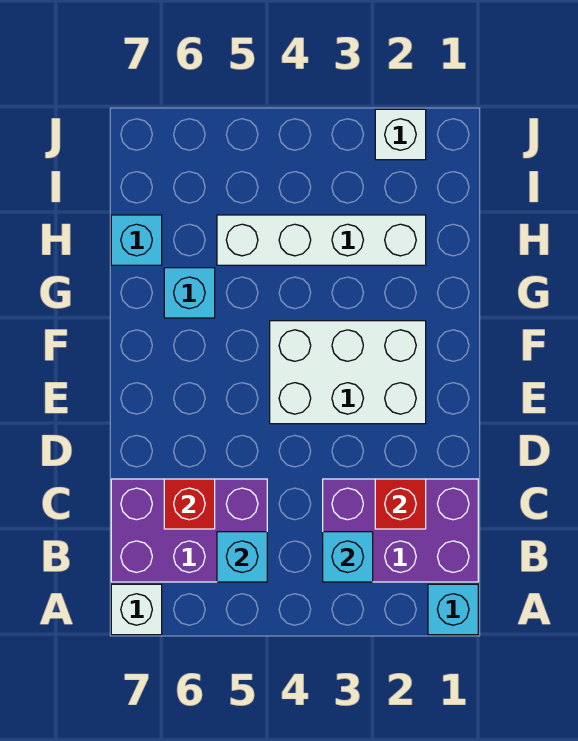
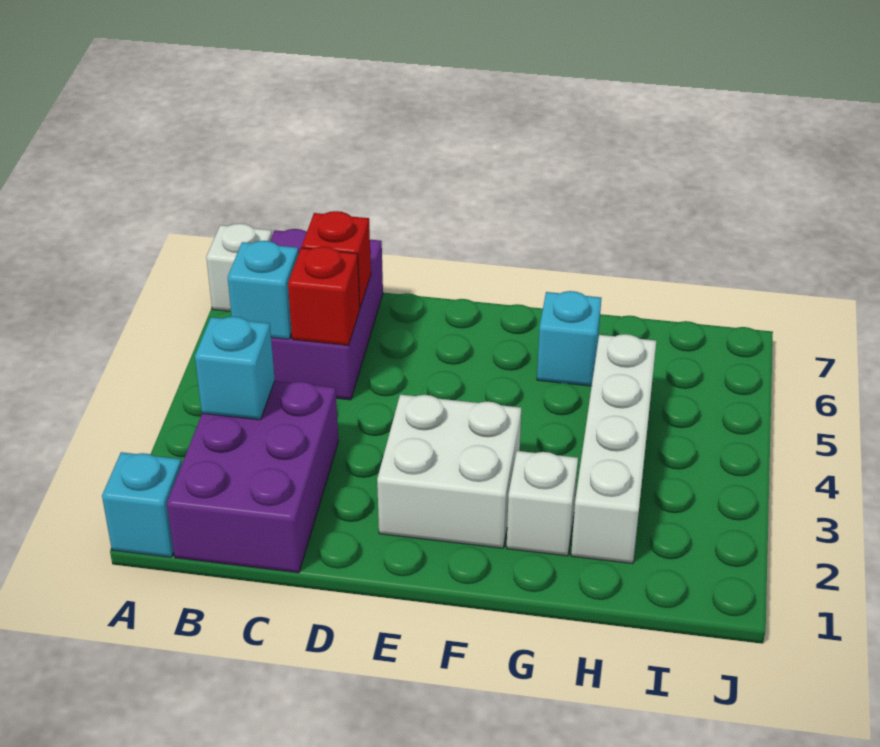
red brick C2 level 2 -> red brick C5 level 2
white brick E2:F4 level 1 -> white brick E2:F3 level 1
cyan brick H7 level 1 -> none
white brick J2 level 1 -> white brick G2 level 1

